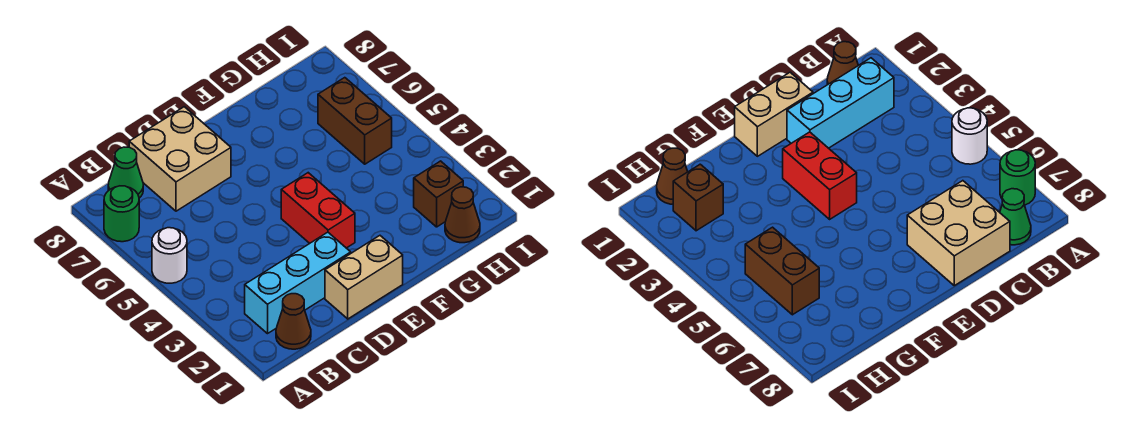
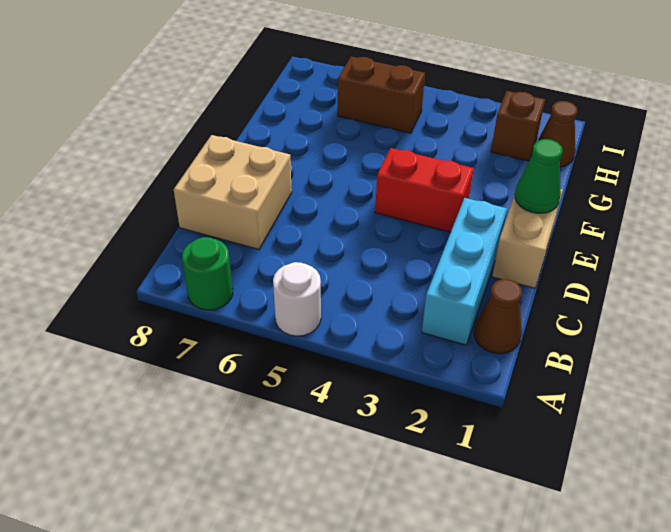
green cone B8 level 1 -> green cone E1 level 2

